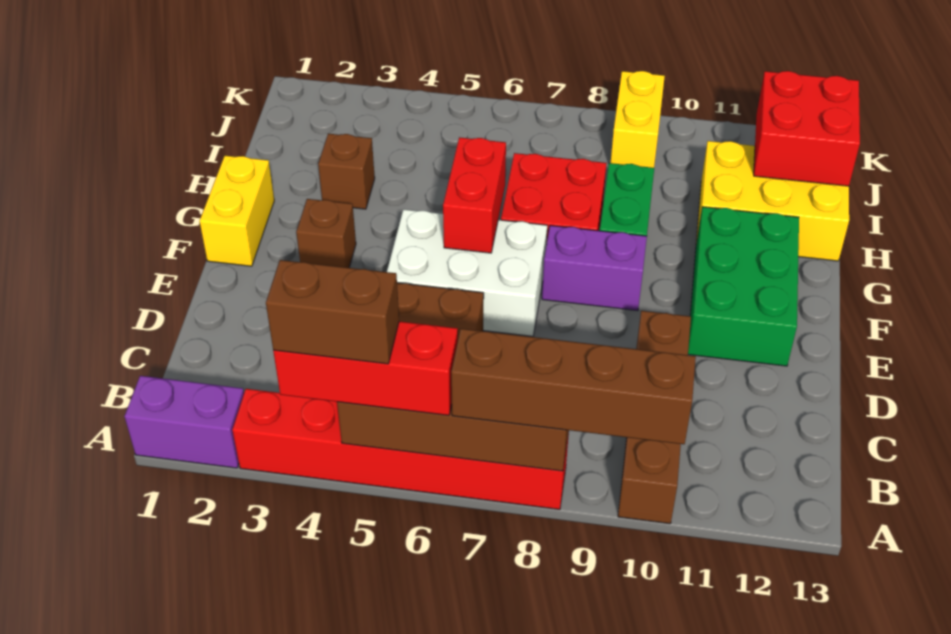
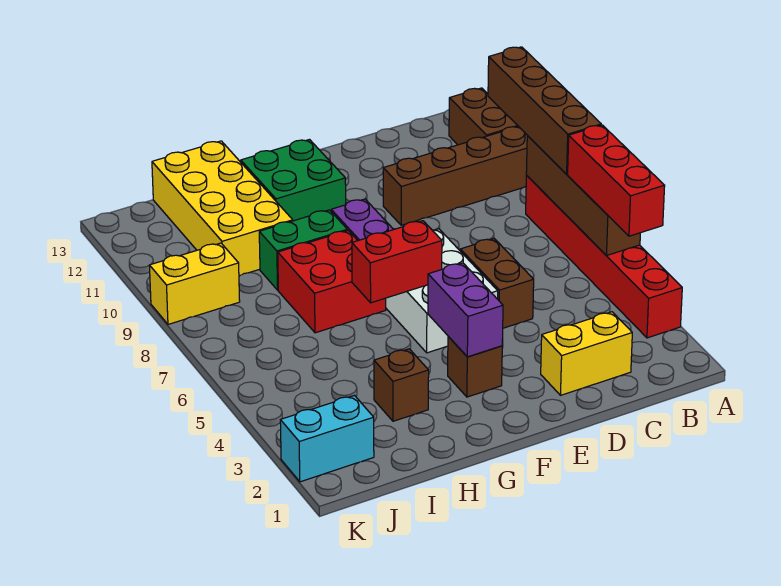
purple brick A1:A2 level 1 -> purple brick F3:F4 level 2
brown brick A4:A5 level 4 -> brown brick A11:A12 level 1
green brick E11:G12 level 1 -> green brick F11:G12 level 1
yellow brick F1:G1 level 1 -> yellow brick C2:D2 level 1
yellow brick H11:I13 level 1 -> yellow brick H10:I13 level 1
red brick I12:J13 level 2 -> none
none -> cyan brick J2:K2 level 1

